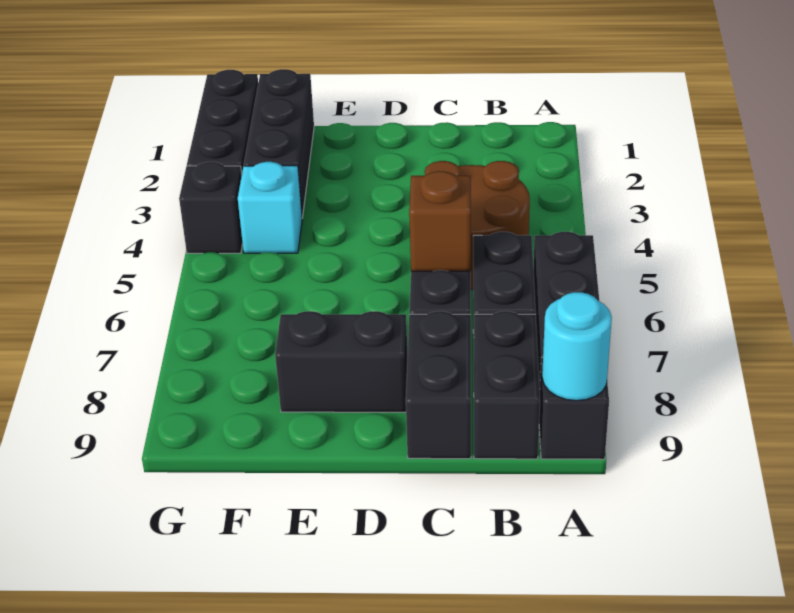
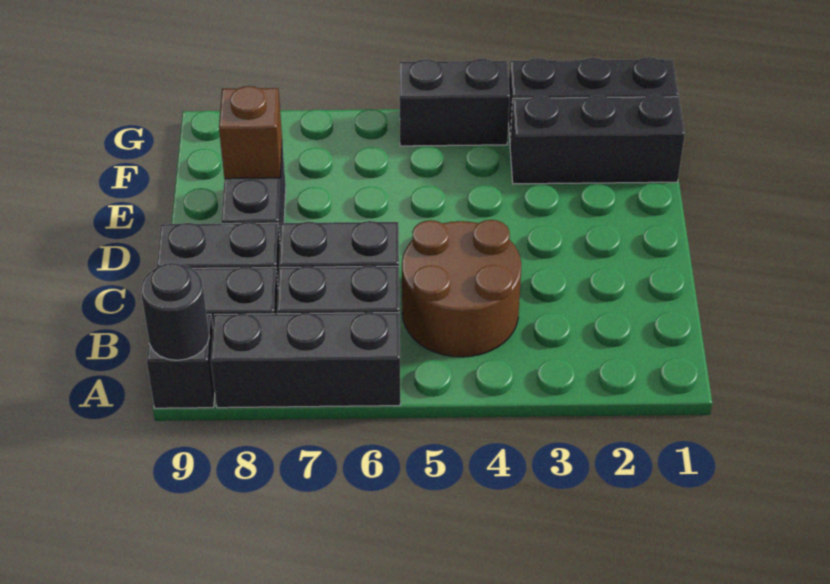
cyan round brick A9 level 2 -> black round brick A9 level 2
brown brick C6 level 2 -> brown brick E8 level 2
cyan brick F4 level 1 -> none
black brick G4 level 1 -> black brick G4:G5 level 1

